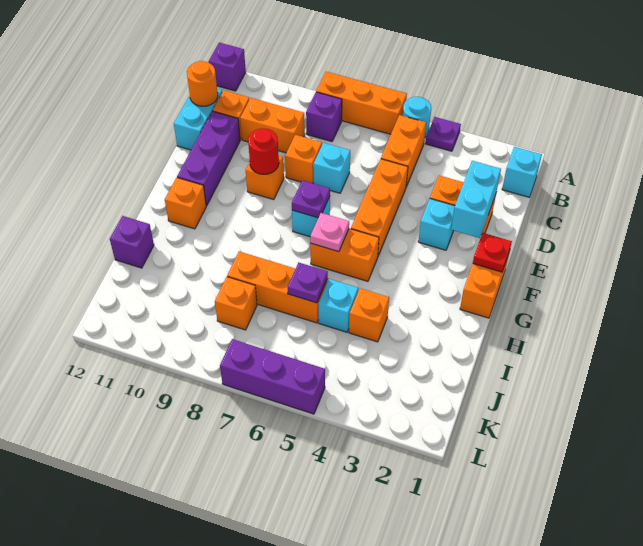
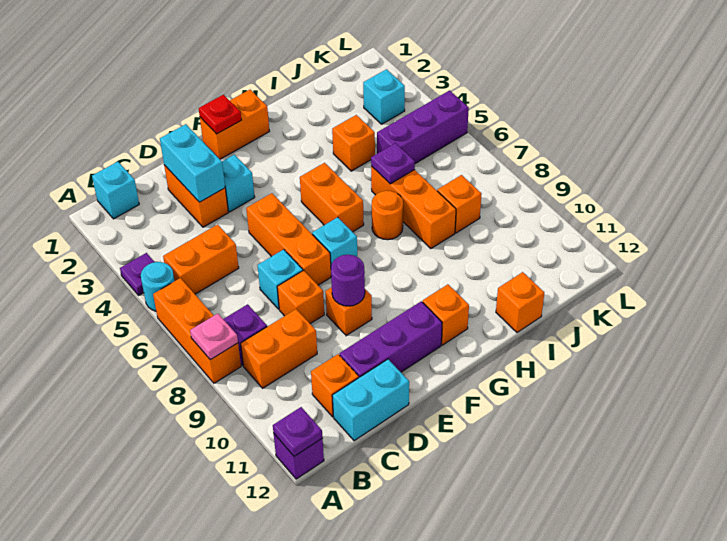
orange brick C9:C10 level 1 -> orange brick B9:C9 level 1
orange round brick C12 level 2 -> orange round brick H7 level 1
cyan brick D2:E2 level 2 -> cyan brick D2:D3 level 2
orange brick D5:F5 level 1 -> orange brick E5:E7 level 1
red round brick E9 level 2 -> purple round brick E9 level 2
purple plate F7 level 2 -> purple plate A12 level 2
pink plate G6 level 2 -> pink plate A8 level 2
cyan brick I5 level 1 -> cyan brick K3 level 1
purple brick I12 level 1 -> orange brick I12 level 1
purple brick L5:L7 level 1 -> purple brick J5:L5 level 1

